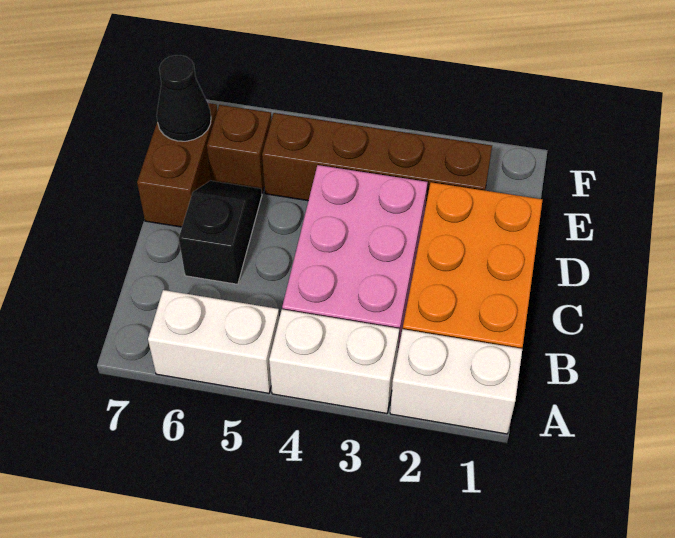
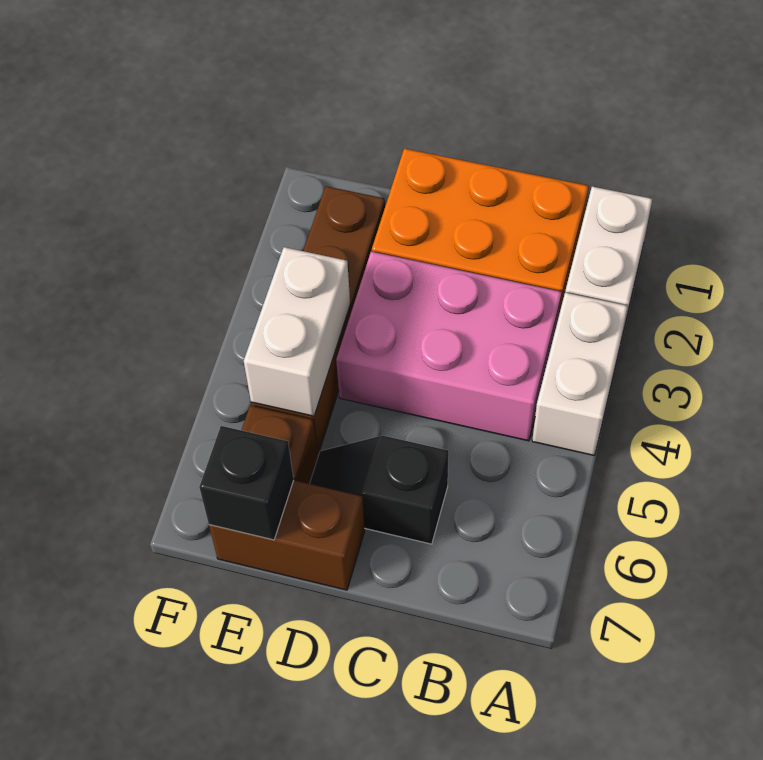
white brick A5:A6 level 1 -> white brick E4:E5 level 2
black cone E7 level 2 -> black brick E7 level 2

